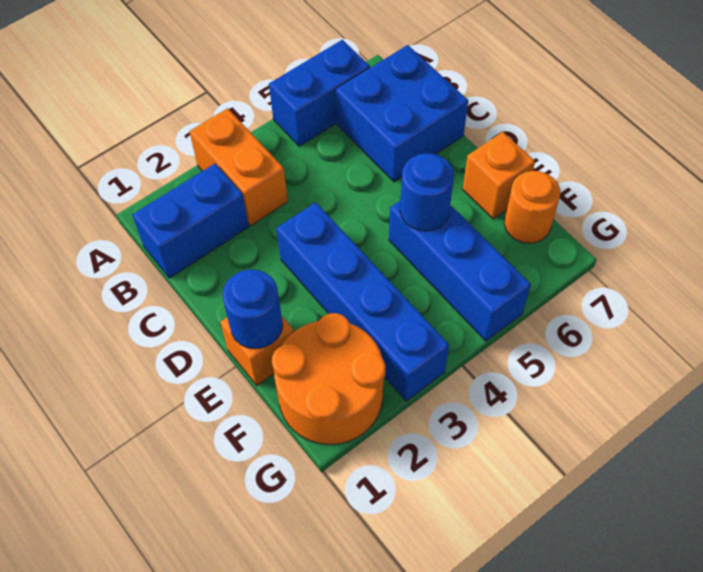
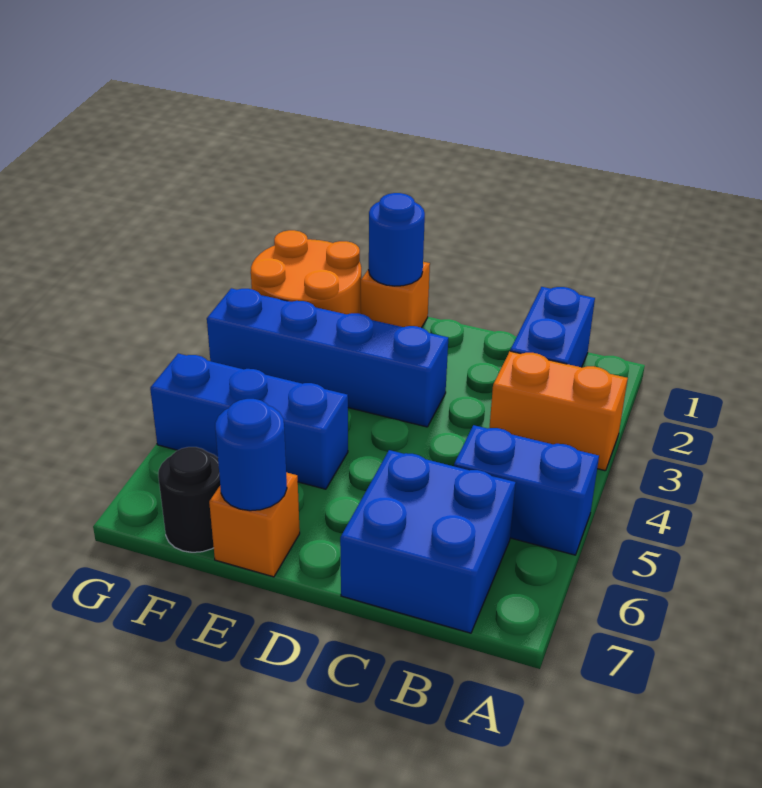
blue brick A5:A6 level 1 -> blue brick A5:B5 level 1
blue round brick E5 level 2 -> blue round brick E7 level 2
orange round brick F7 level 1 -> black round brick F7 level 1

